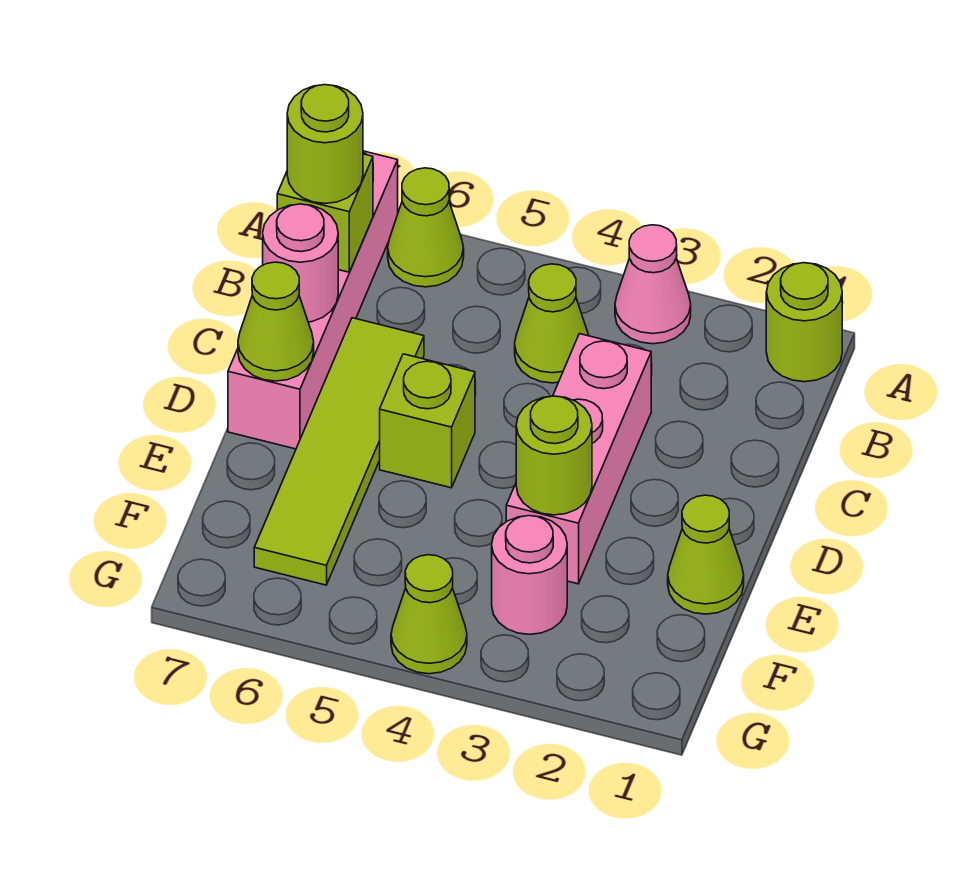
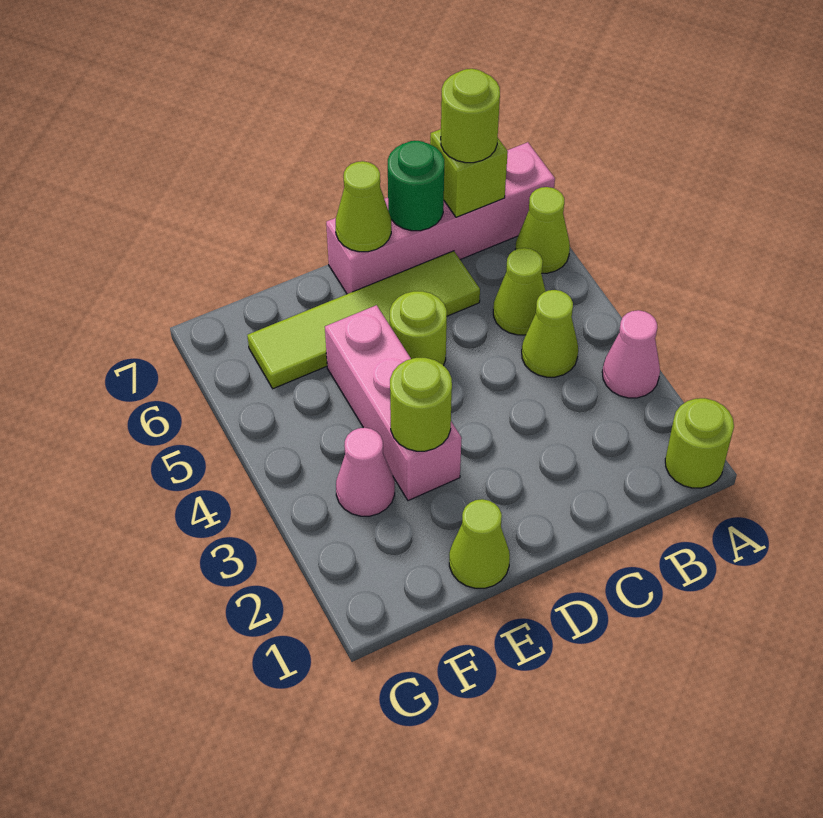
pink brick C3:E3 level 1 -> pink brick E3:E5 level 1
pink round brick C7 level 2 -> green round brick C7 level 2
lime brick D5 level 1 -> lime round brick D5 level 1
pink round brick F3 level 1 -> pink cone F3 level 1
lime cone G4 level 1 -> lime cone B5 level 1

